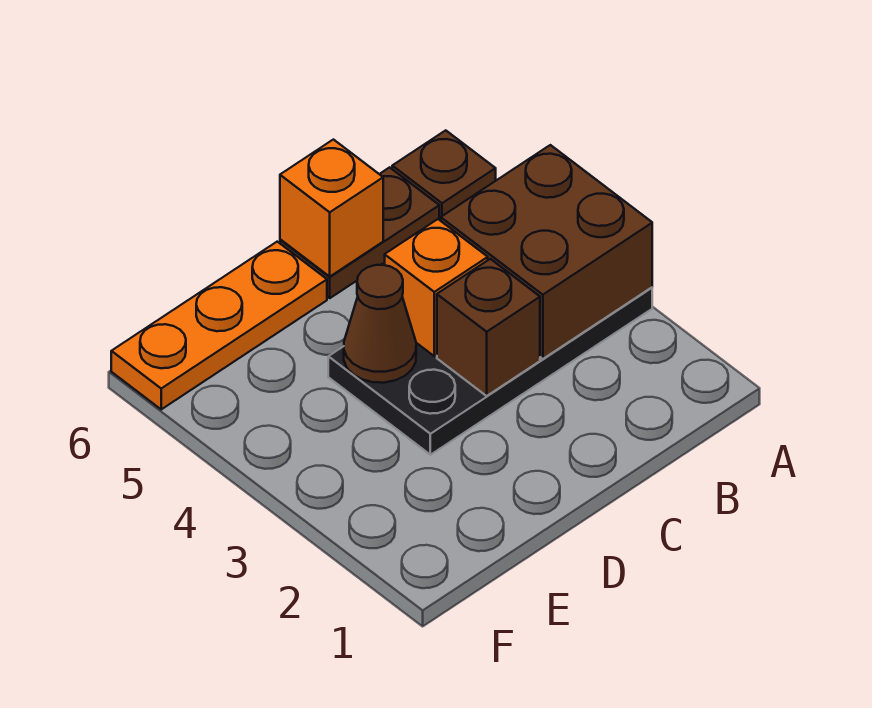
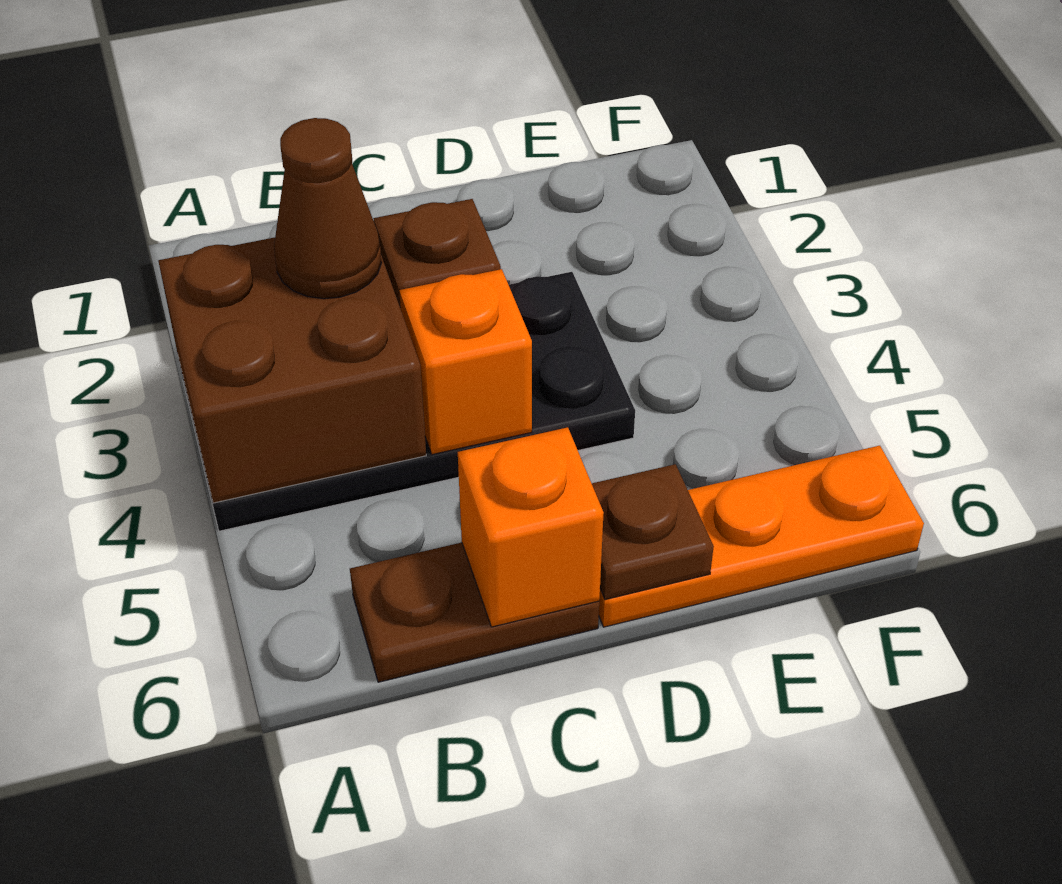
brown plate A6 level 1 -> brown plate D6 level 2
brown cone D4 level 2 -> brown cone B3 level 3

